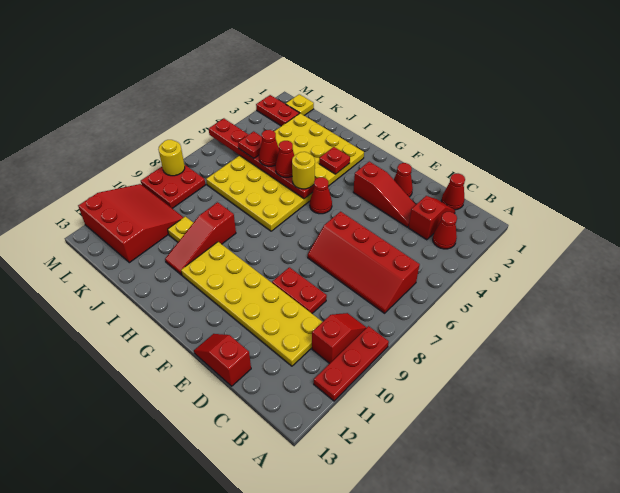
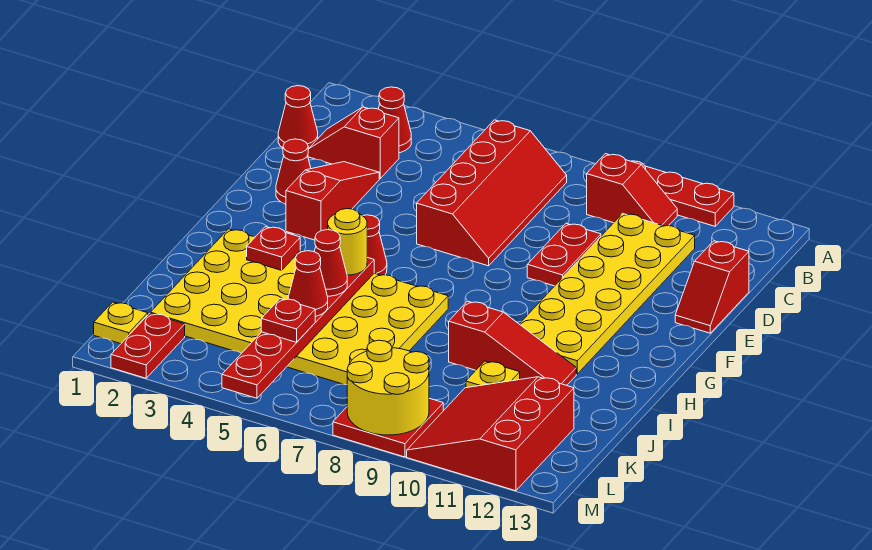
red slope B9:B10 level 1 top 10 -> red slope B9:B10 level 1 top 9
yellow round brick M8 level 2 -> yellow round brick L8:M9 level 2

